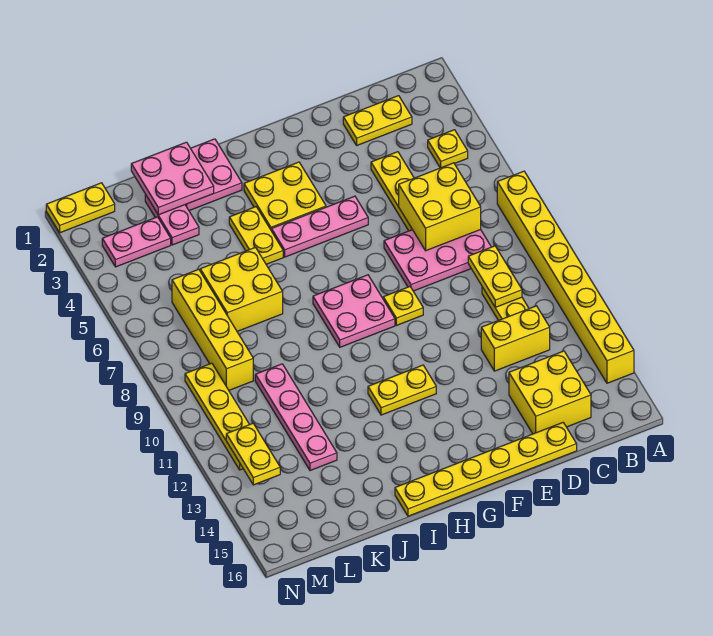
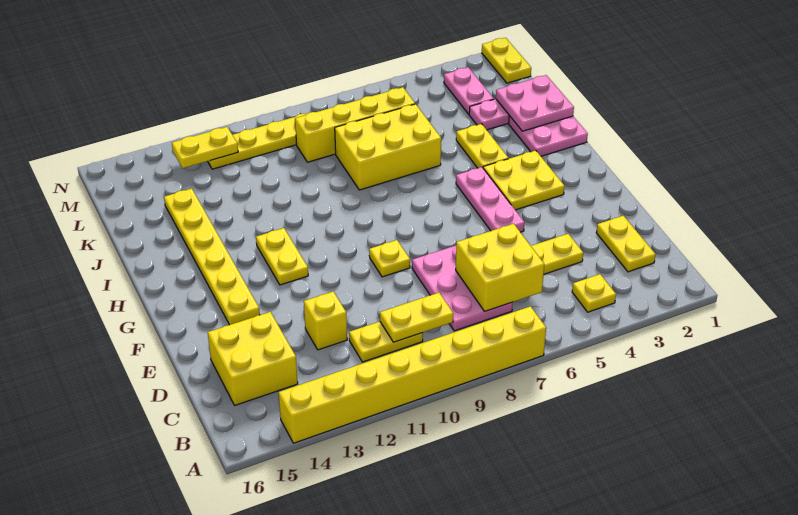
yellow brick C12:D12 level 1 -> yellow brick D12 level 1
yellow plate D16:I16 level 1 -> yellow plate F14:K14 level 1
pink plate G8:H9 level 1 -> none
yellow plate I4:I5 level 1 -> yellow plate I4:J4 level 1
yellow brick J6:K7 level 1 -> yellow brick J6:K8 level 1
pink plate K10:K13 level 1 -> none

